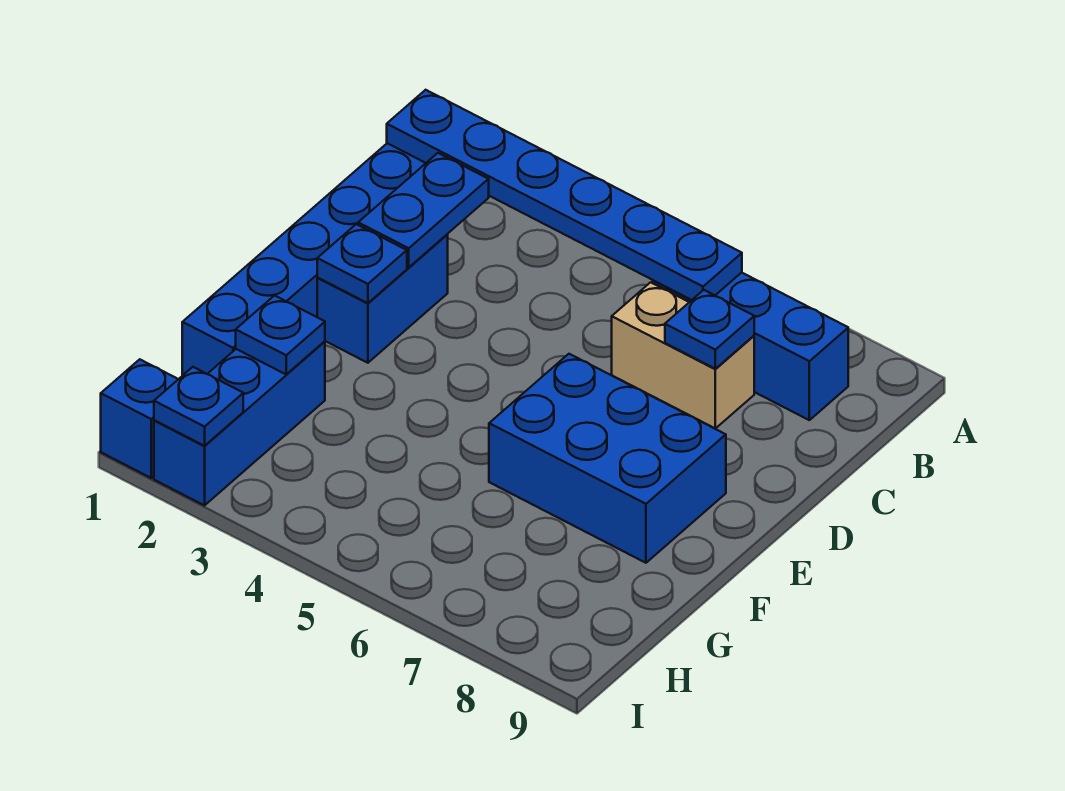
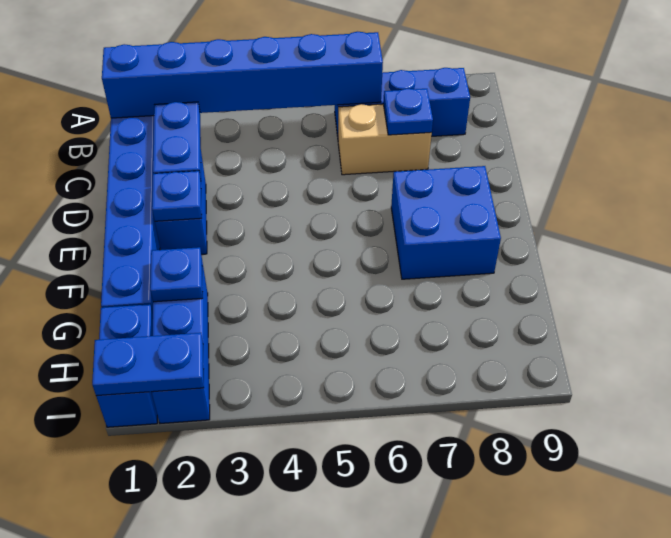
blue plate B1:B6 level 2 -> blue brick B1:B6 level 2
blue brick E6:F8 level 1 -> blue brick E7:F8 level 1
blue brick I1 level 1 -> blue brick H1:I1 level 1
blue plate I2 level 2 -> blue plate I1:I2 level 2

